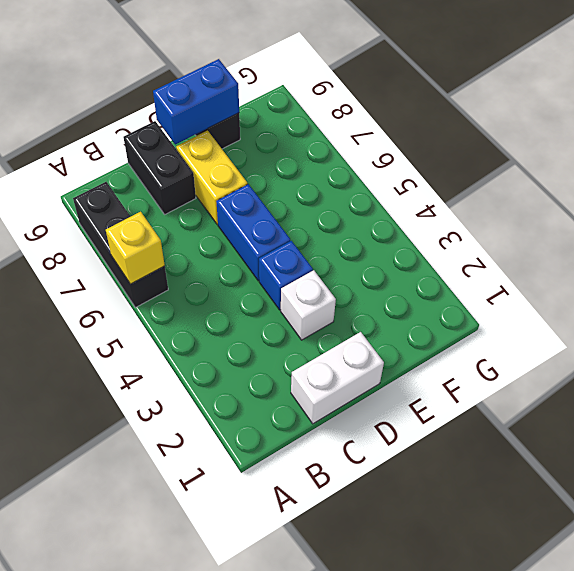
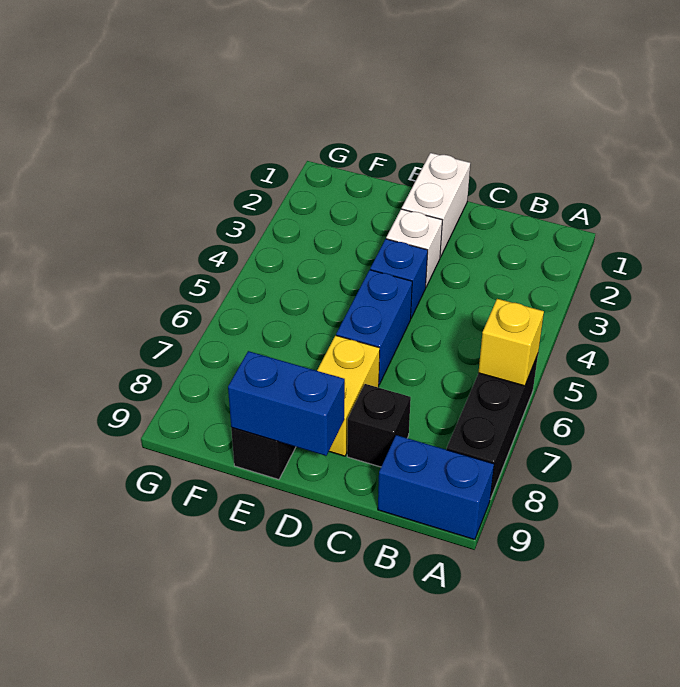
none -> blue brick A9:B9 level 1
white brick C1:D1 level 1 -> white brick D1:D2 level 1
black brick C8:C9 level 1 -> black brick C8 level 1

